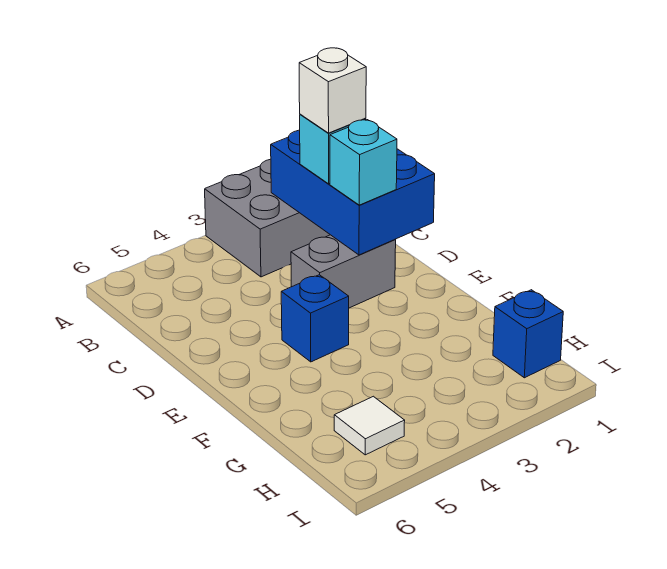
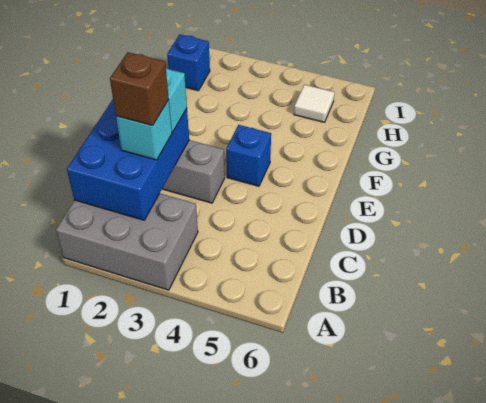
white brick C2 level 4 -> brown brick C2 level 4

